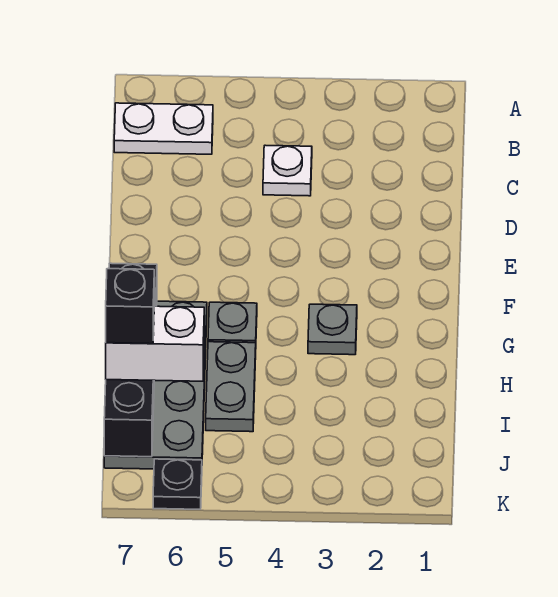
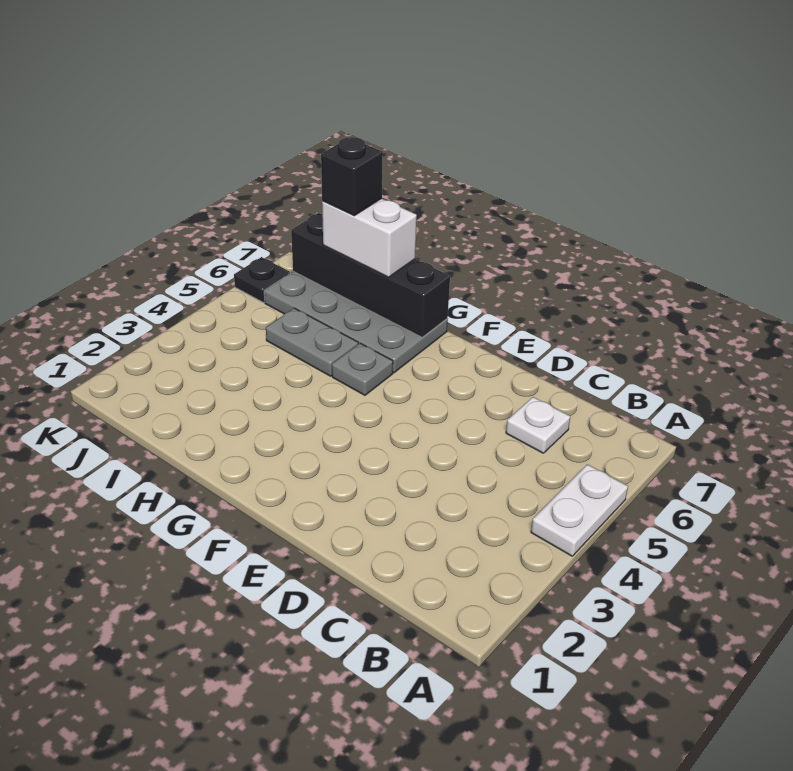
white plate B6:B7 level 1 -> white plate A4:A5 level 1
white plate C4 level 1 -> white plate C6 level 1
grey plate G3 level 1 -> none
white brick I6:I7 level 3 -> white brick H7:I7 level 3

